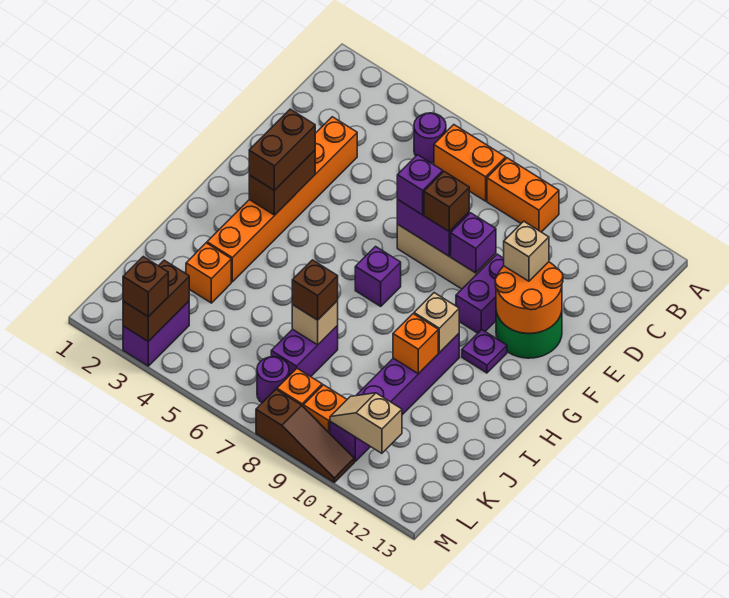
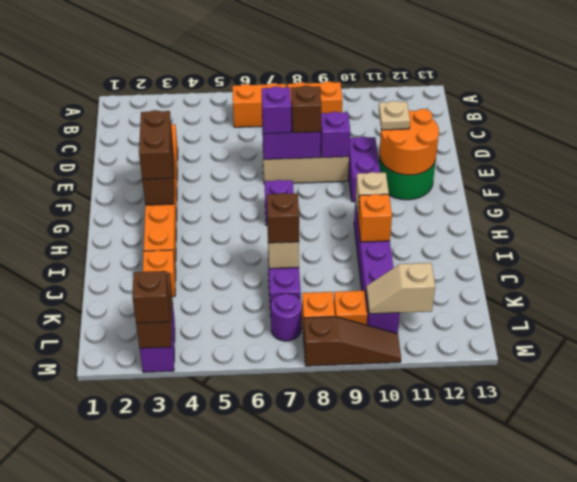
purple round brick B5 level 1 -> none
tan brick E11 level 3 -> tan plate E11 level 3
purple plate G11 level 1 -> none

